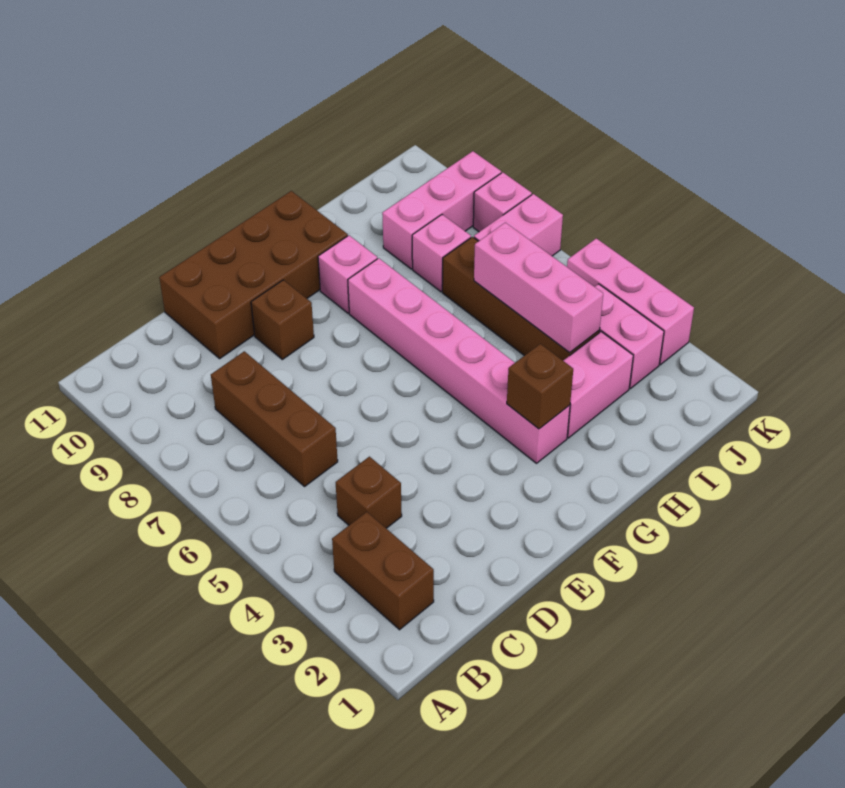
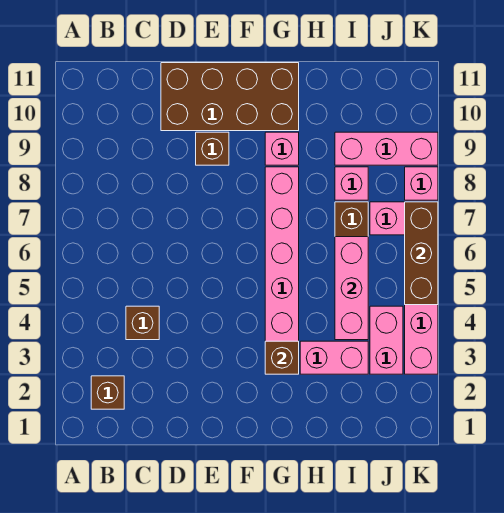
brown brick B2:B3 level 1 -> brown brick B2 level 1
brown brick C6:C8 level 1 -> brown brick K5:K7 level 2

